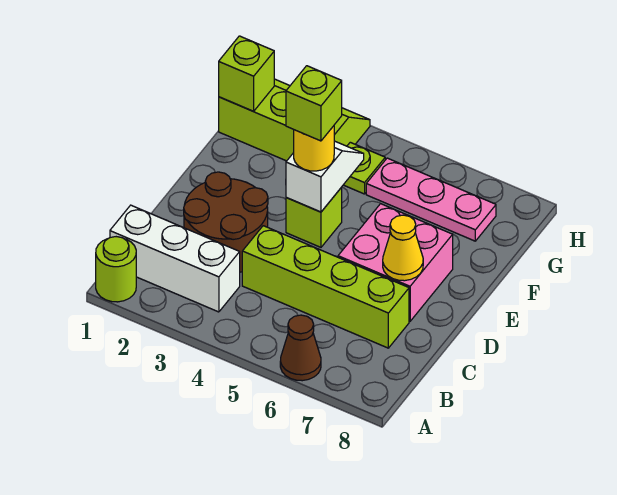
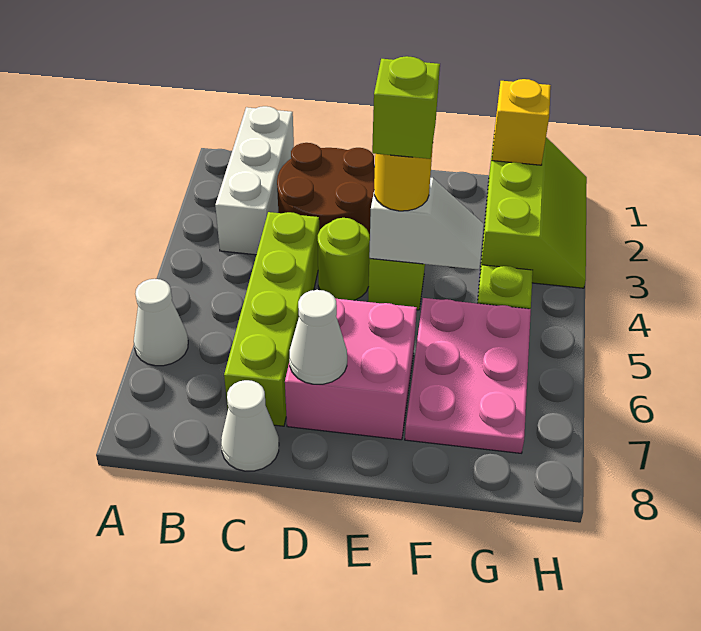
lime round brick A1 level 1 -> lime round brick D4 level 1
brown cone A6 level 1 -> white cone A6 level 1
none -> white cone C8 level 1
yellow cone D7 level 2 -> white cone D7 level 2
lime brick G1 level 2 -> yellow brick G1 level 2
pink plate G5:G7 level 1 -> pink plate F5:G7 level 1

